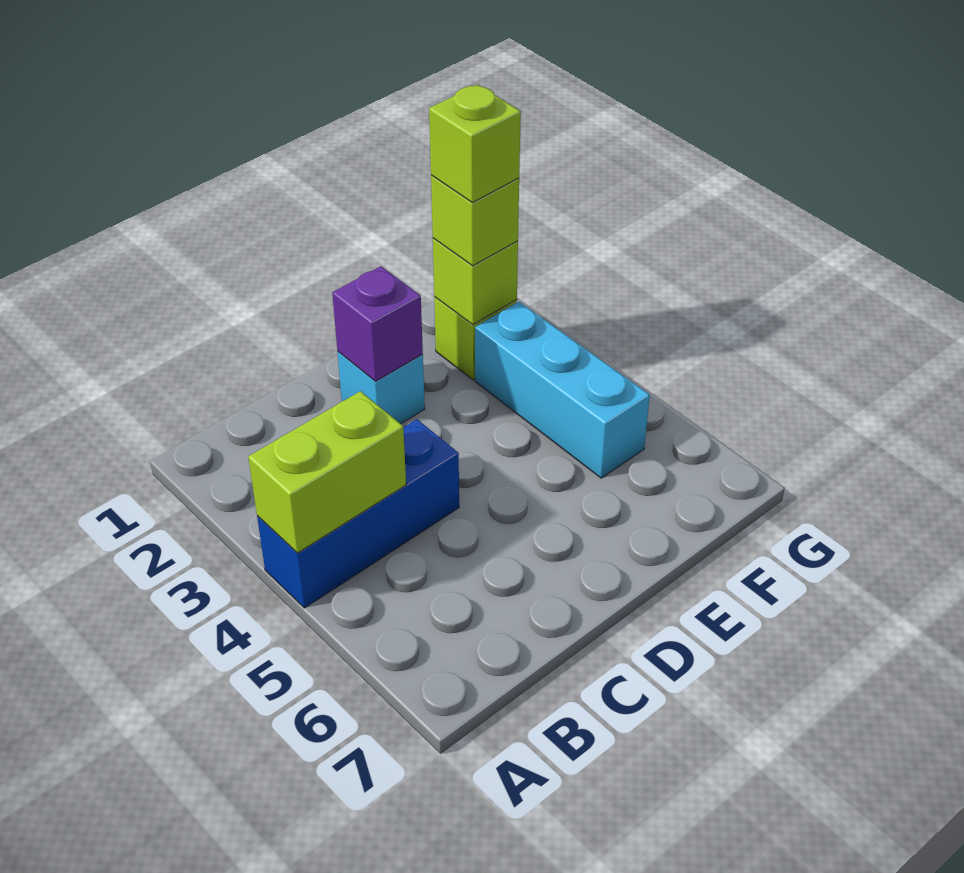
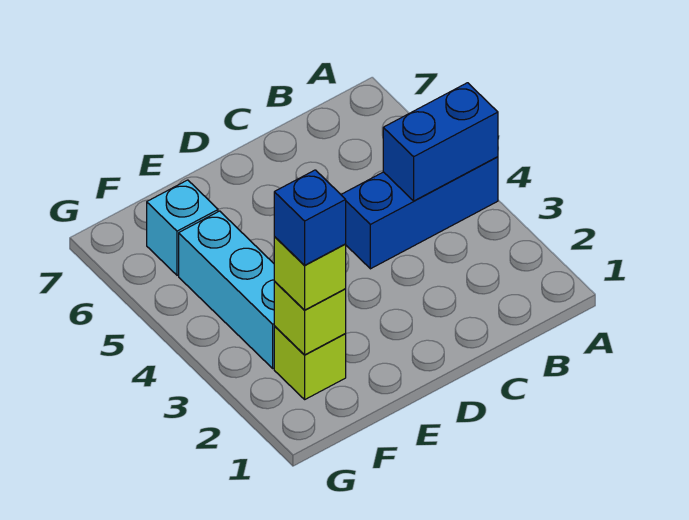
lime brick A4:B4 level 2 -> blue brick A4:B4 level 2
cyan brick D2 level 1 -> cyan brick F6 level 1
purple brick D2 level 2 -> none
lime brick F2 level 4 -> blue brick F2 level 4

